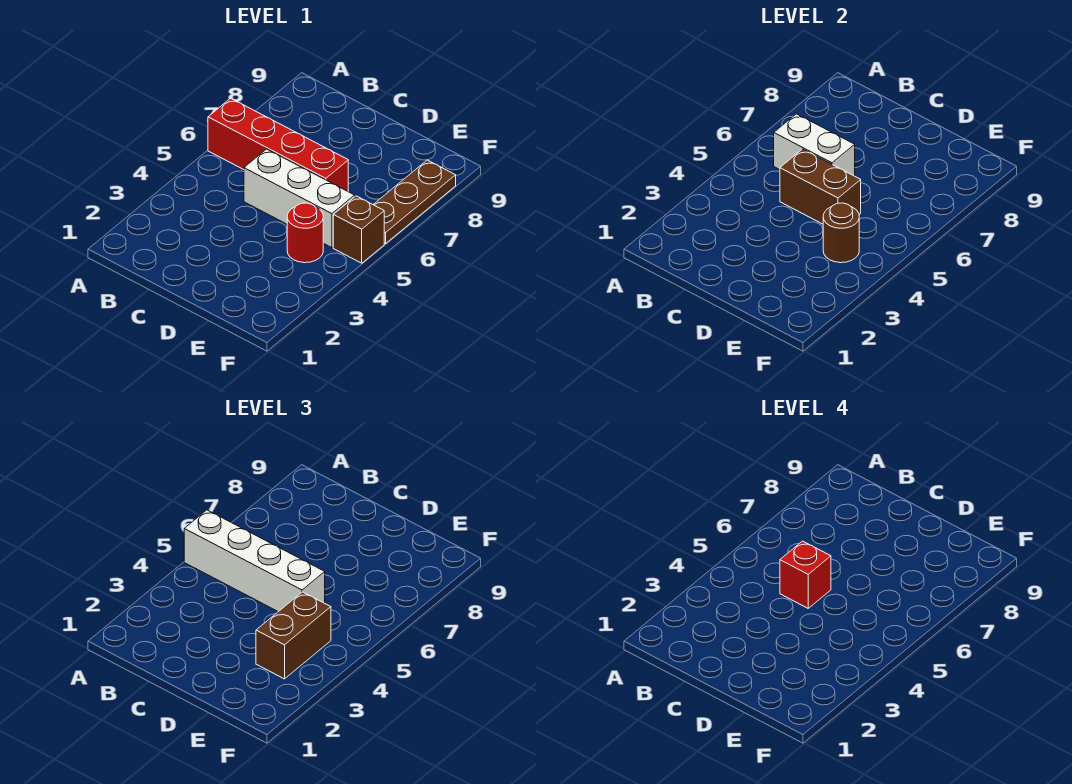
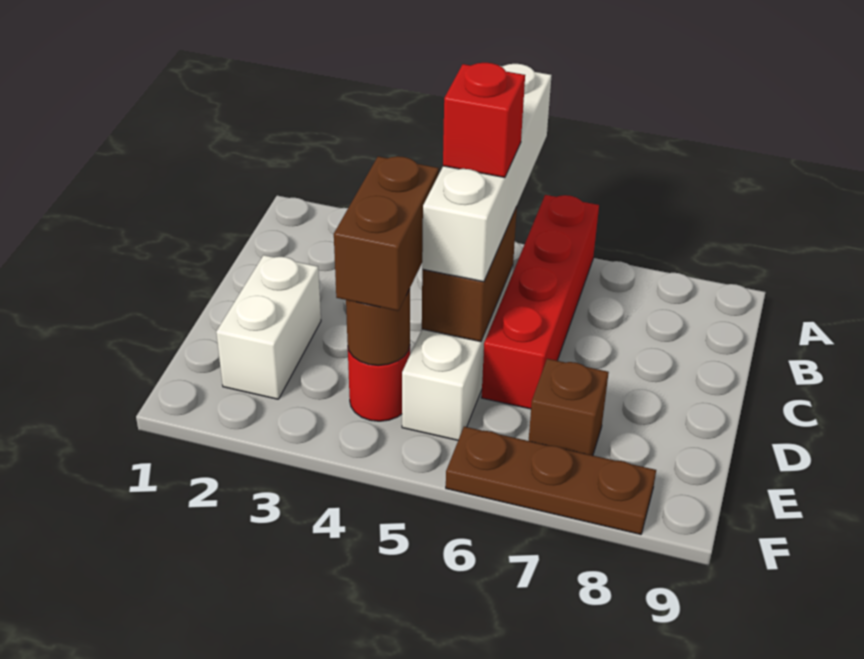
white brick B6:C6 level 2 -> white brick D2:E2 level 1
brown brick E3:E4 level 3 -> brown brick D4:E4 level 3
brown brick F5 level 1 -> brown brick E7 level 1

